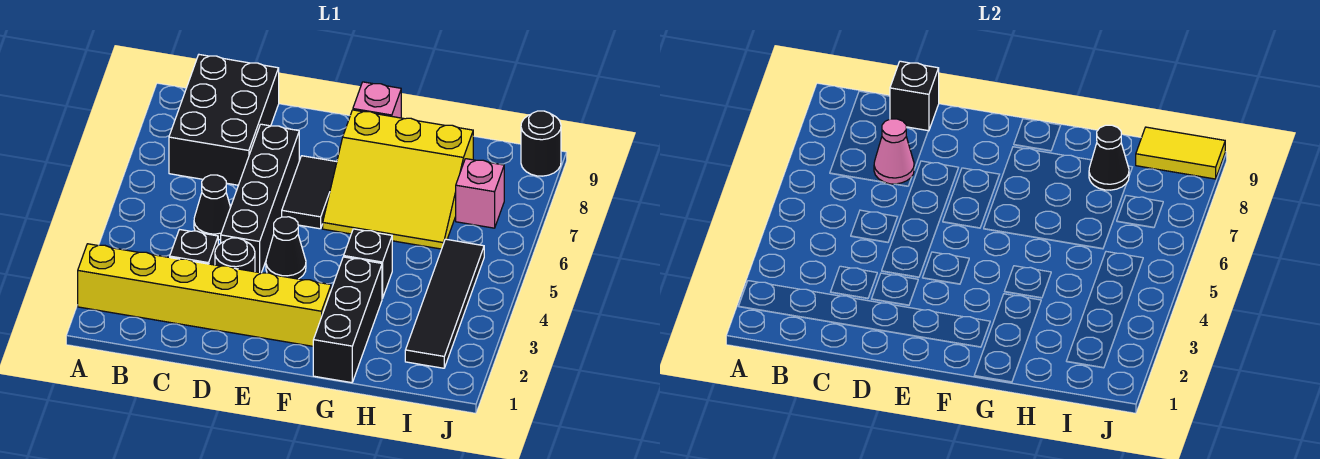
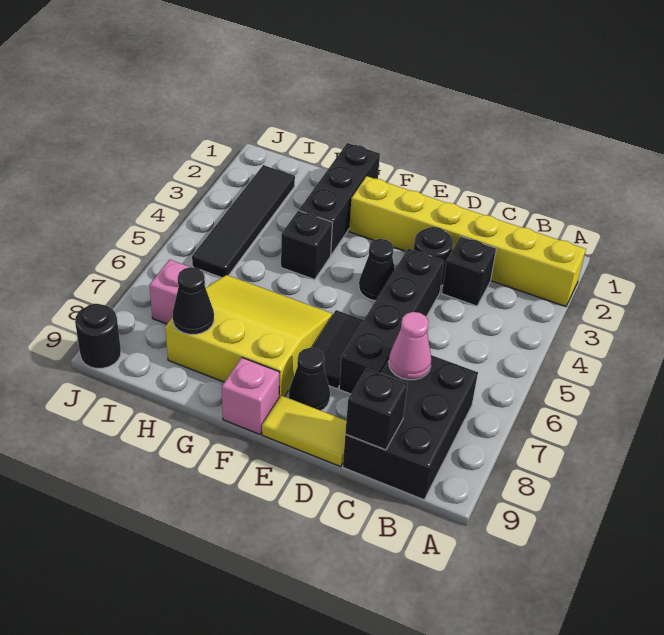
black cone C5 level 1 -> black cone E8 level 1
yellow tile I9:J9 level 2 -> yellow tile D9:E9 level 1

